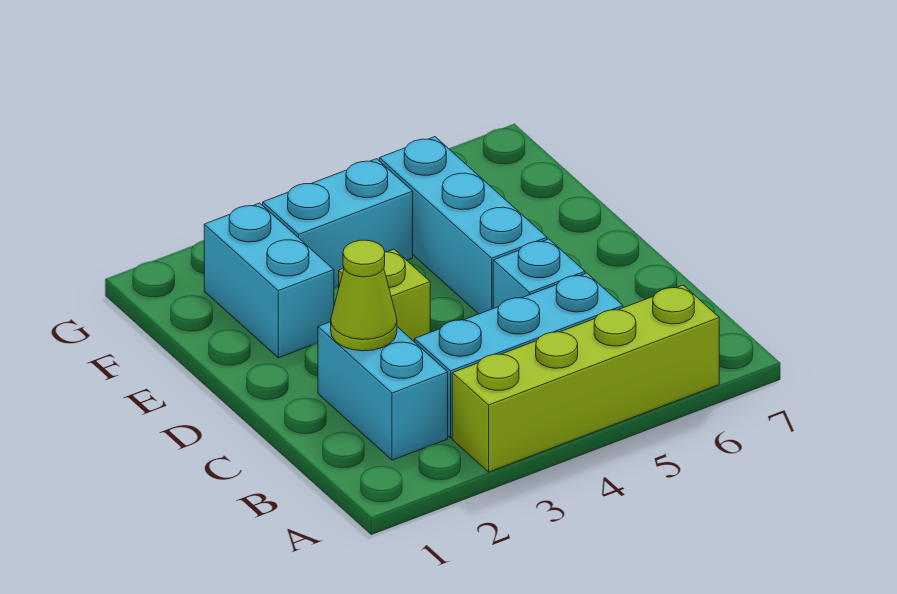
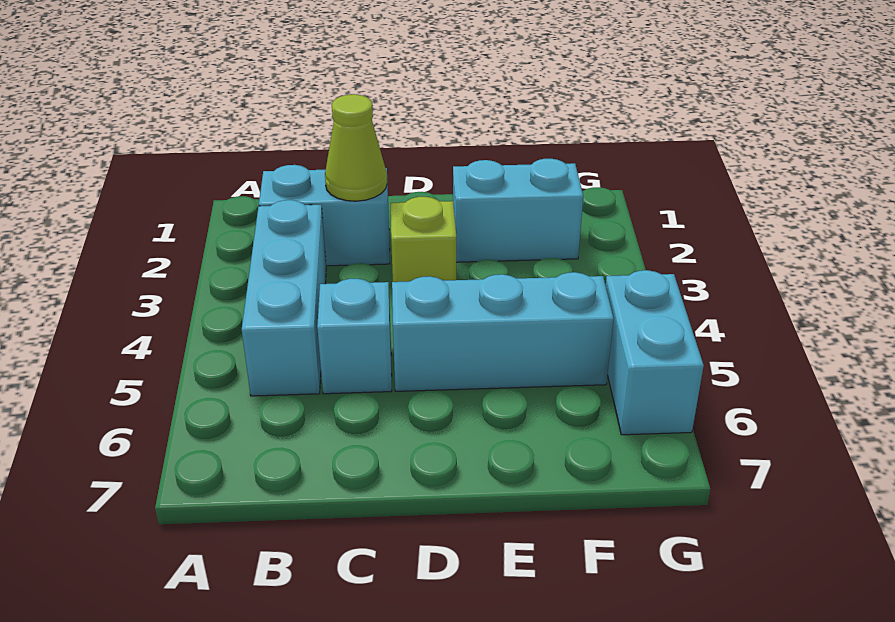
lime brick A3:A6 level 1 -> none
cyan brick F3:F4 level 1 -> cyan brick G5:G6 level 1

